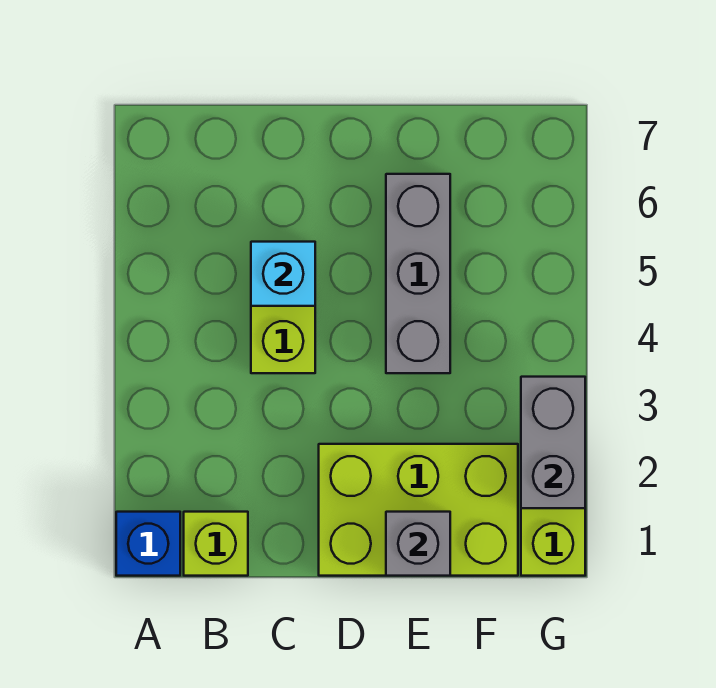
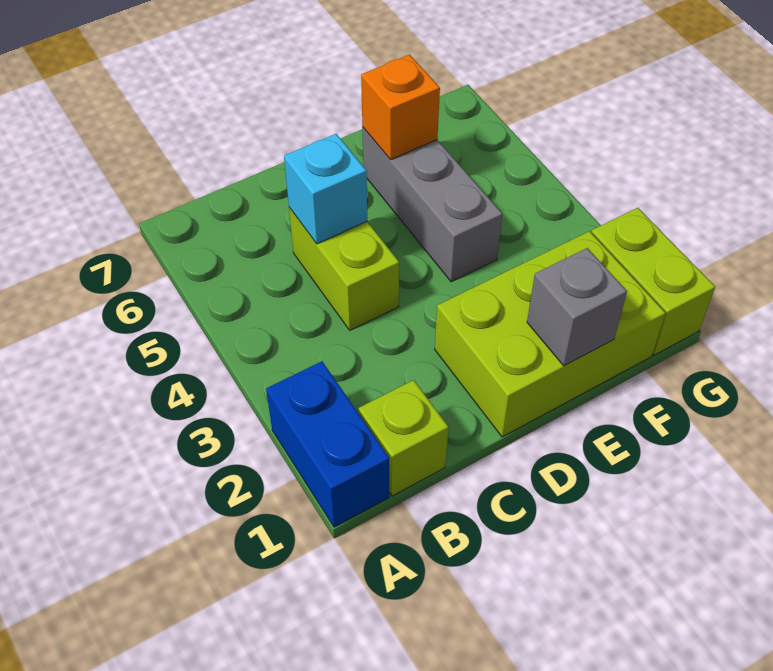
blue brick A1 level 1 -> blue brick A1:A2 level 1
none -> orange brick E6 level 2
grey brick G2:G3 level 2 -> none

